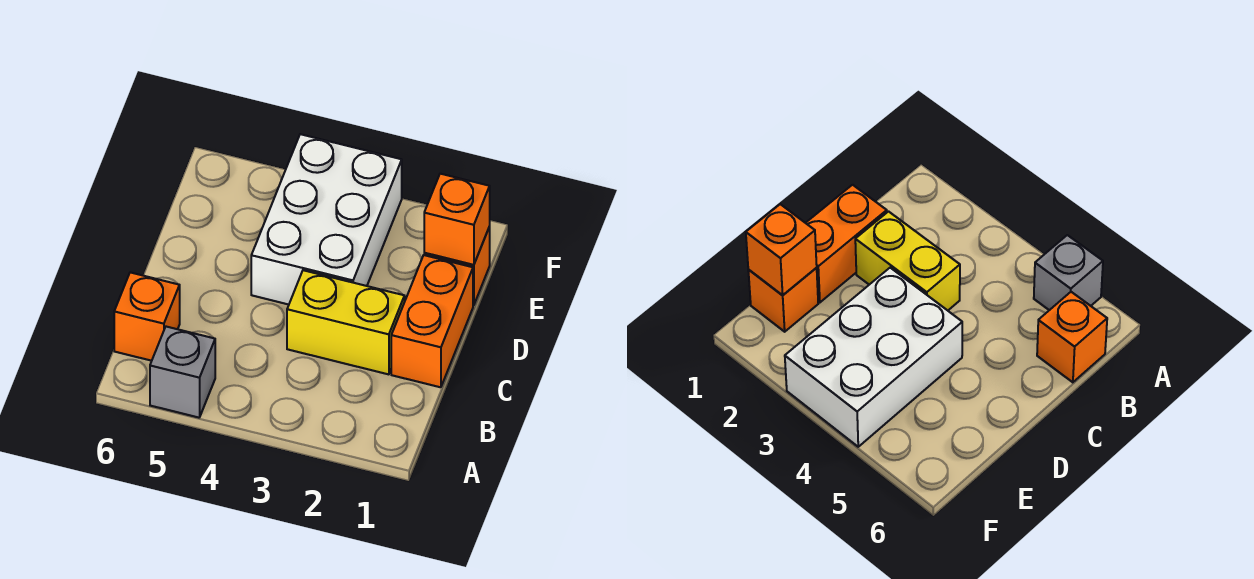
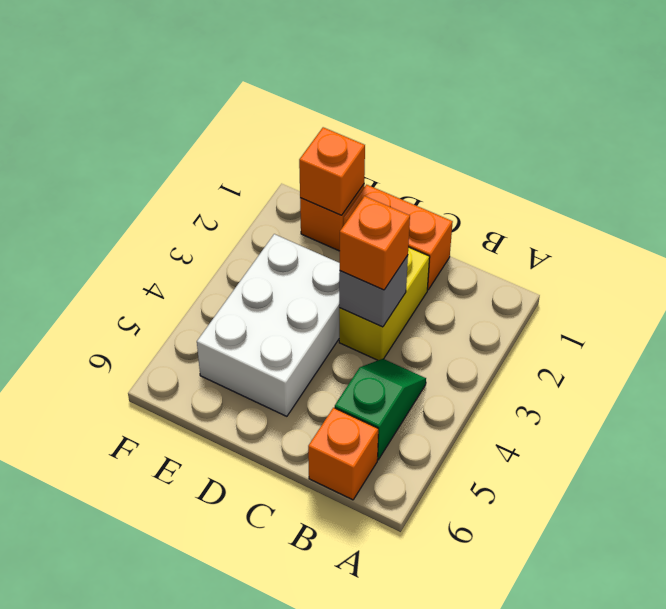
grey brick A5 level 1 -> grey brick C3 level 2
none -> green slope B4:B5 level 1 top 5
none -> orange brick C3 level 3
white brick D3:F4 level 1 -> white brick D3:E5 level 1

